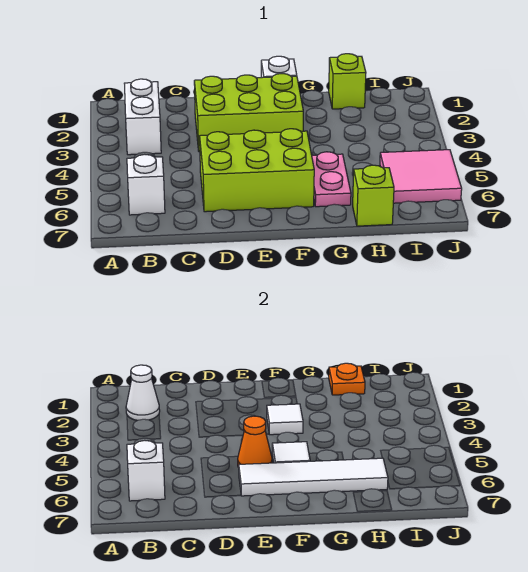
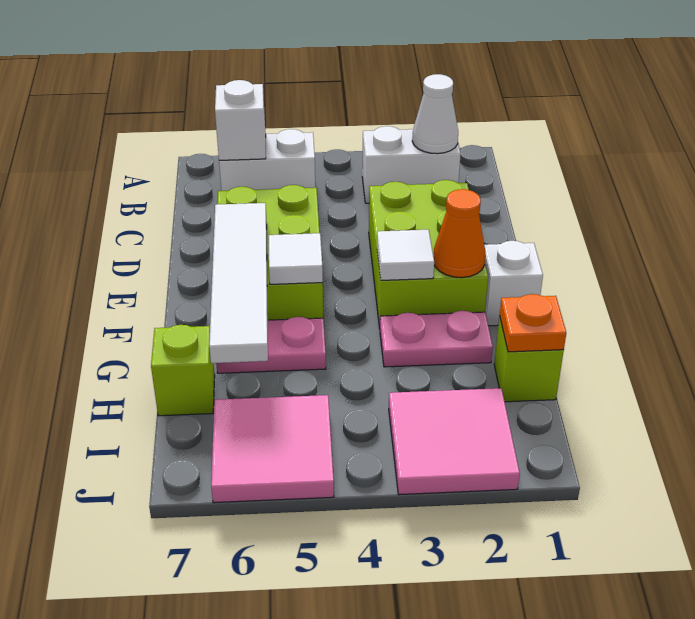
white brick B6 level 1 -> white brick B5:B6 level 1
orange cone E5 level 2 -> orange cone F2 level 2
none -> pink plate G2:G3 level 1
none -> pink tile I2:J3 level 1

